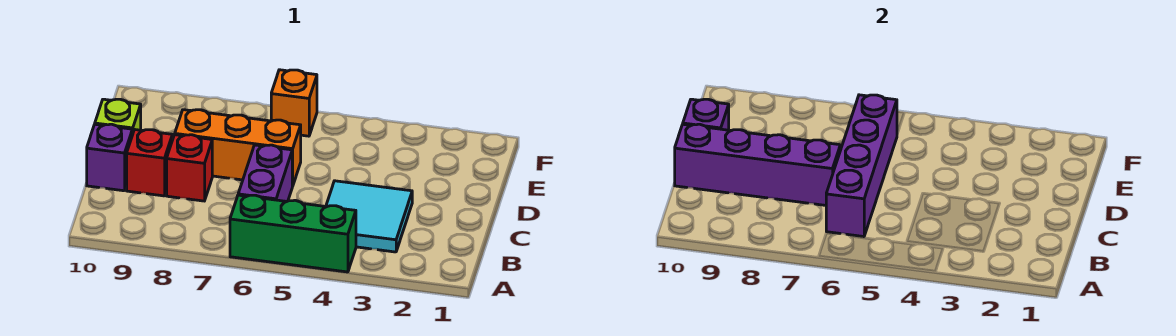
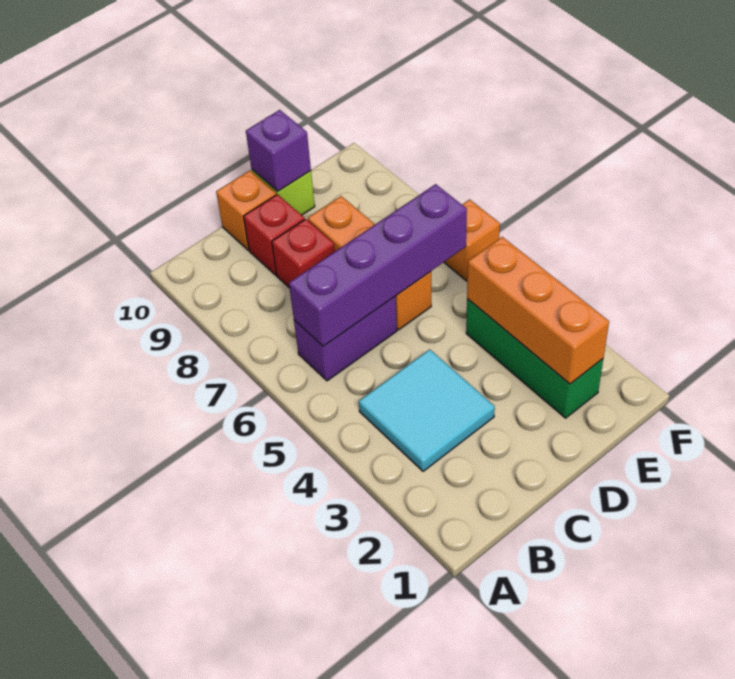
green brick A4:A6 level 1 -> green brick E2:E4 level 1
purple brick C7:C10 level 2 -> none
purple brick C10 level 1 -> orange brick C10 level 1
none -> orange brick E2:E4 level 2

